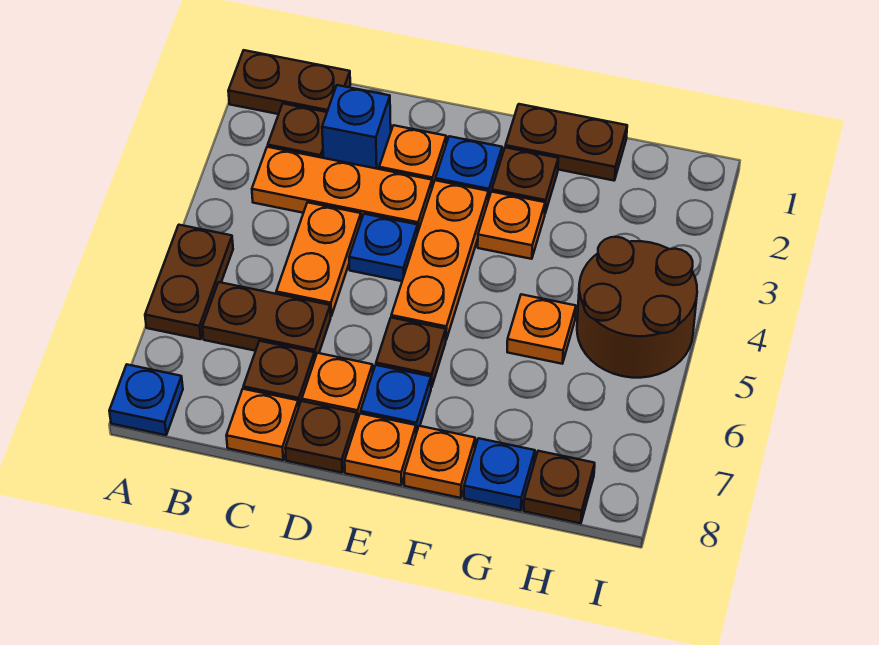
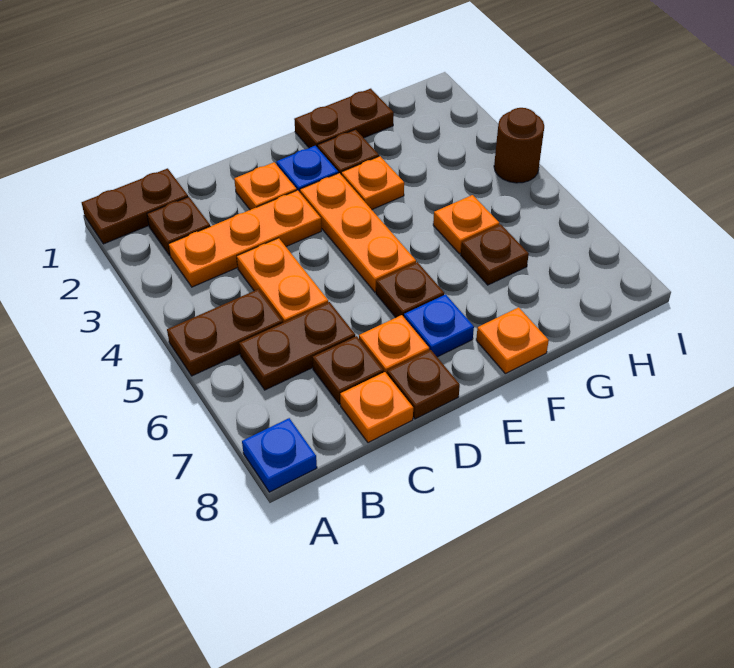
brown plate A5:A6 level 1 -> brown plate A5:B5 level 1
blue brick C2 level 1 -> none
blue plate D4 level 1 -> none
orange plate E8 level 1 -> none
blue plate G8 level 1 -> none
brown round brick H4:I5 level 1 -> brown round brick I4 level 1
brown plate H8 level 1 -> brown plate G6 level 1

